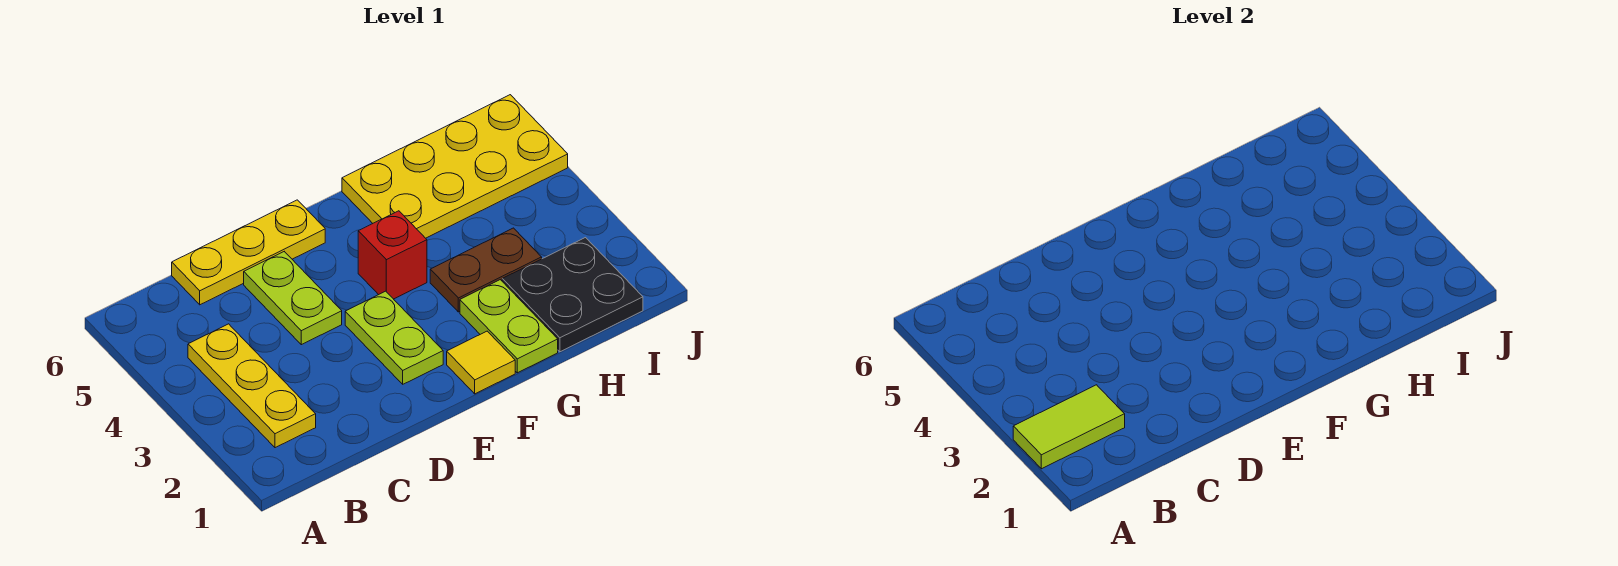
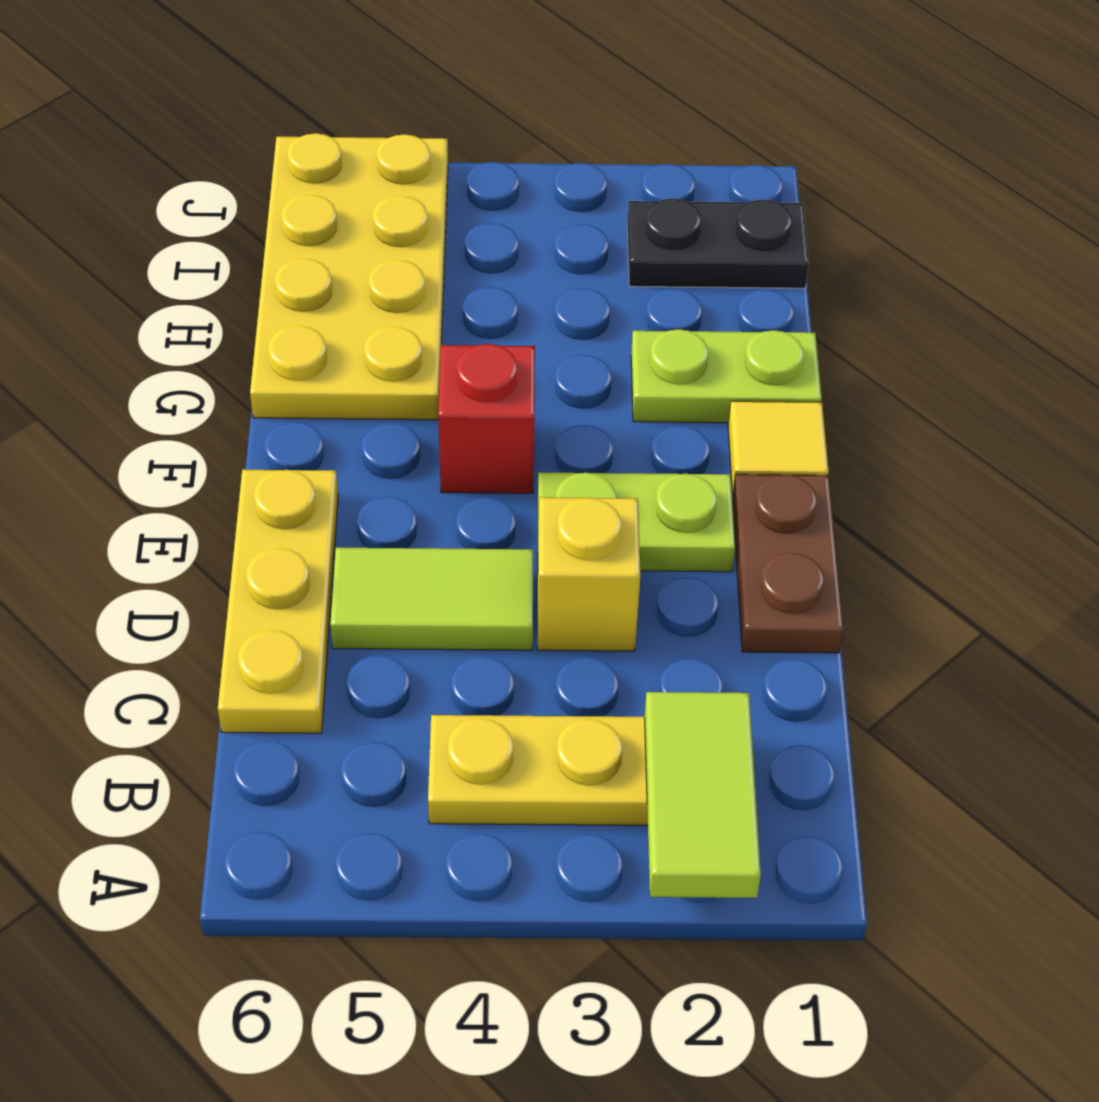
none -> yellow brick D3 level 1
lime plate D4:D5 level 1 -> lime tile D4:D5 level 1
brown plate G3:H3 level 1 -> brown plate D1:E1 level 1
black plate H1:I2 level 1 -> black plate I1:I2 level 1

